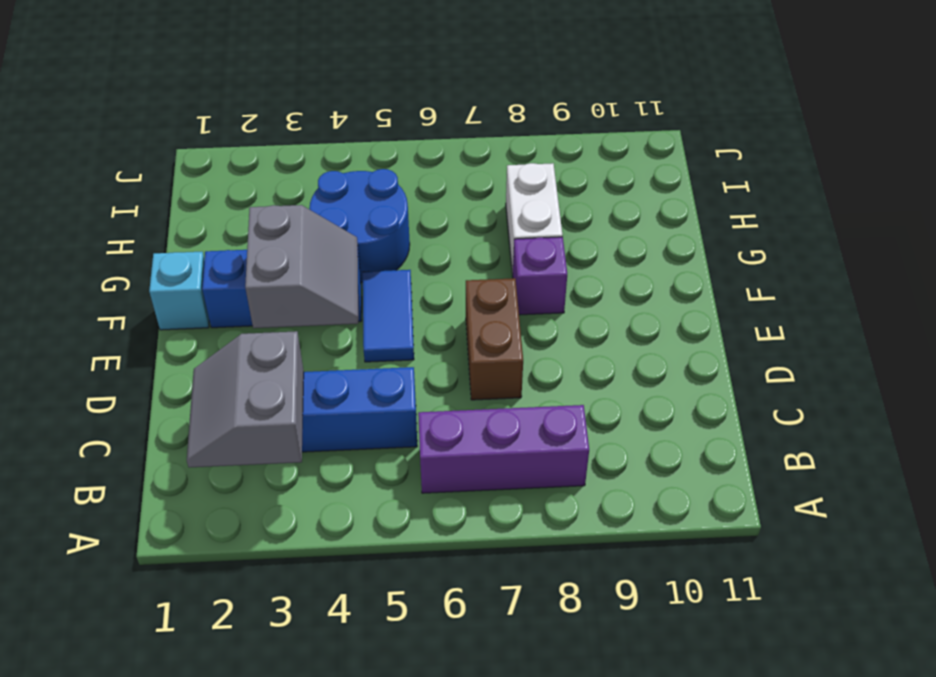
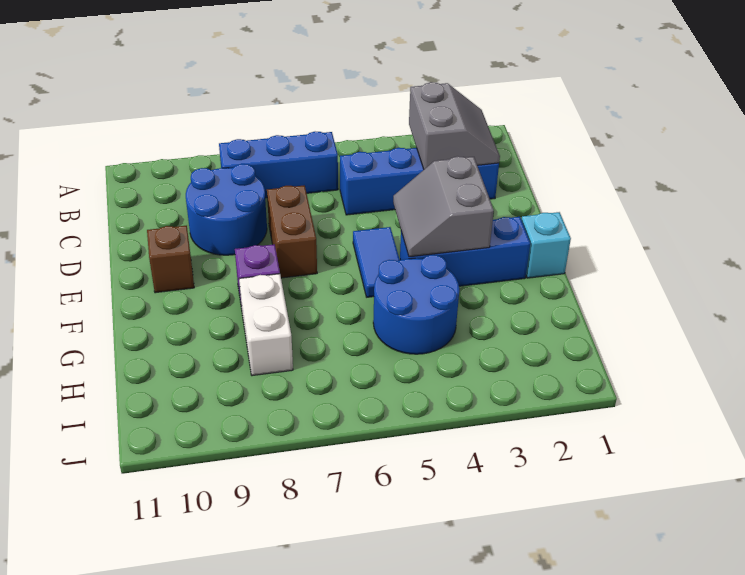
purple brick B6:B8 level 1 -> blue brick B6:B8 level 1
none -> blue round brick C8:D9 level 1
none -> brown brick E10 level 1

